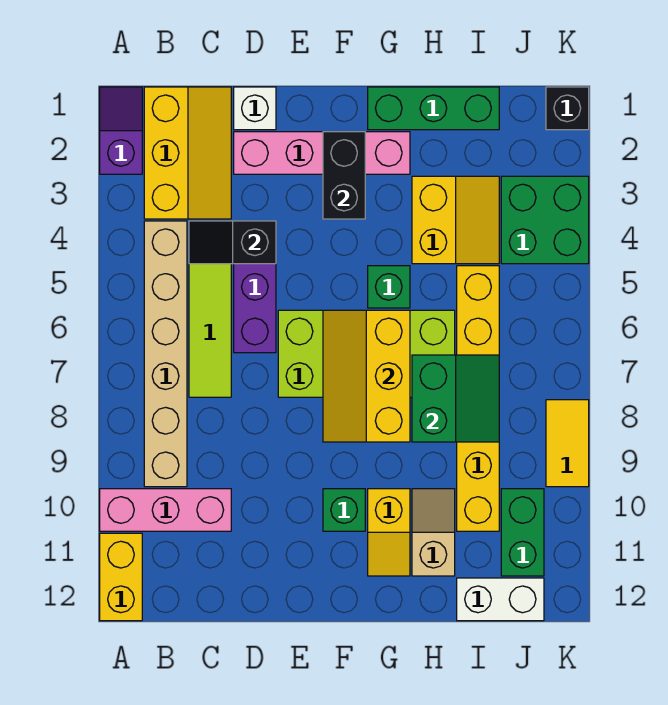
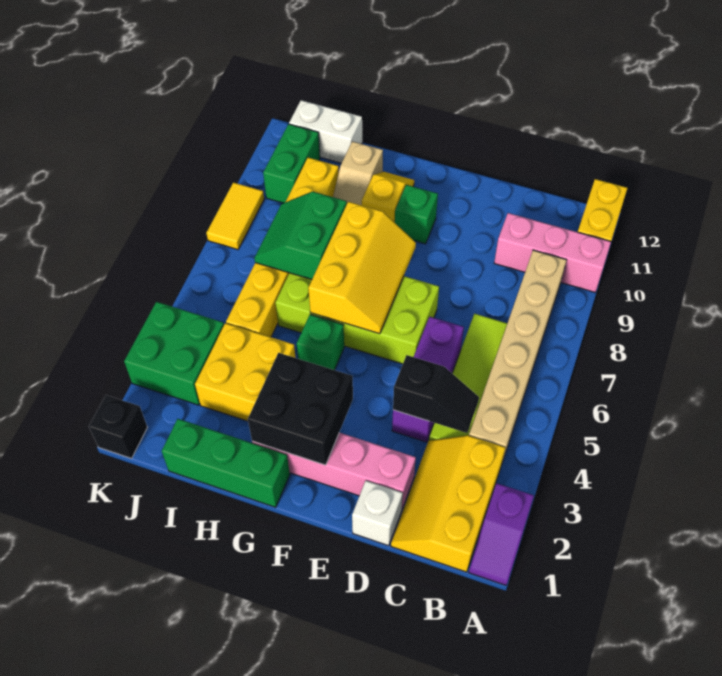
black brick F2:F3 level 2 -> black brick F2:G3 level 2
yellow slope H3:I4 level 1 top H -> yellow brick H3:I4 level 1

